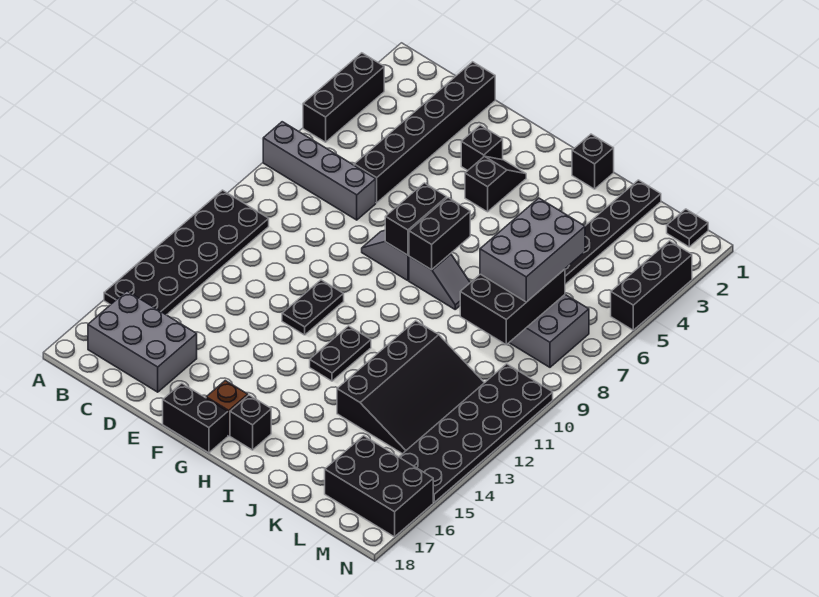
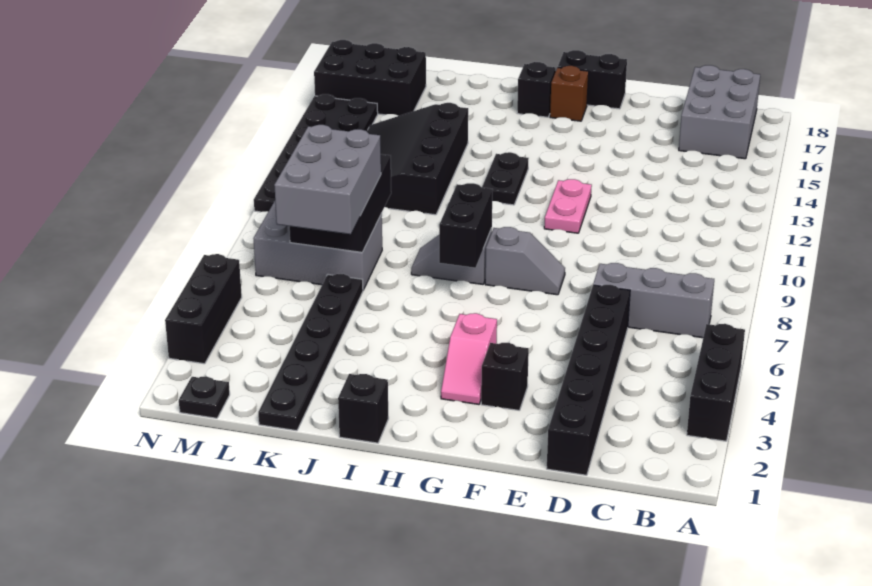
grey brick A7:D7 level 1 -> grey brick B7:D7 level 1
black plate A10:B15 level 1 -> none
grey brick B16:D17 level 1 -> grey brick B16:C18 level 1
black plate F11:F12 level 1 -> pink plate F11:F12 level 1
black slope G3:G4 level 1 top 4 -> pink slope G3:G4 level 1 top 4
black brick G7:G8 level 2 -> none

